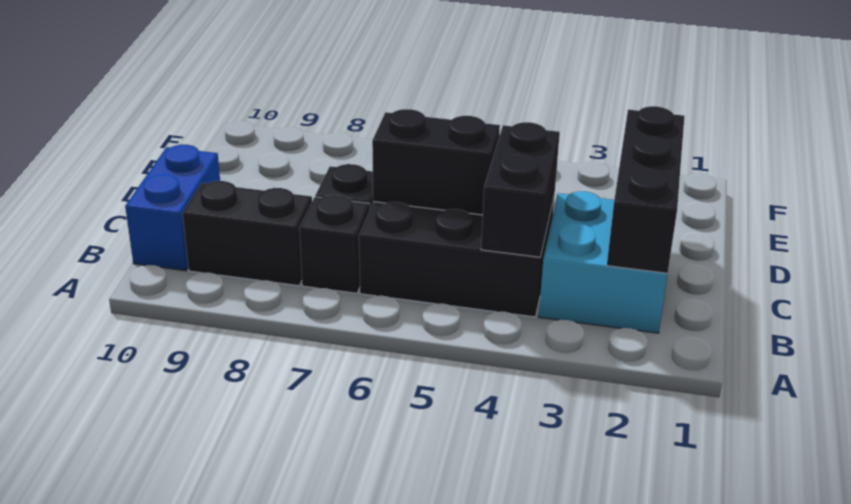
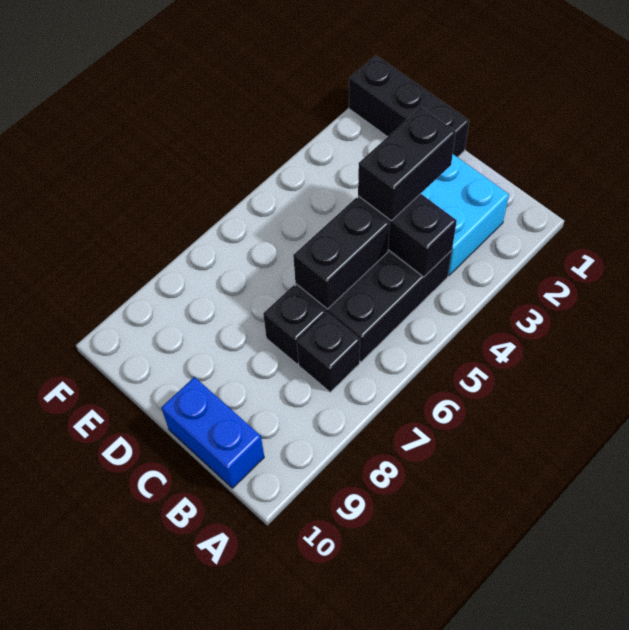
black brick B2:D2 level 2 -> black brick D1:F1 level 1
black brick B8:B9 level 1 -> black brick C3:C4 level 3

